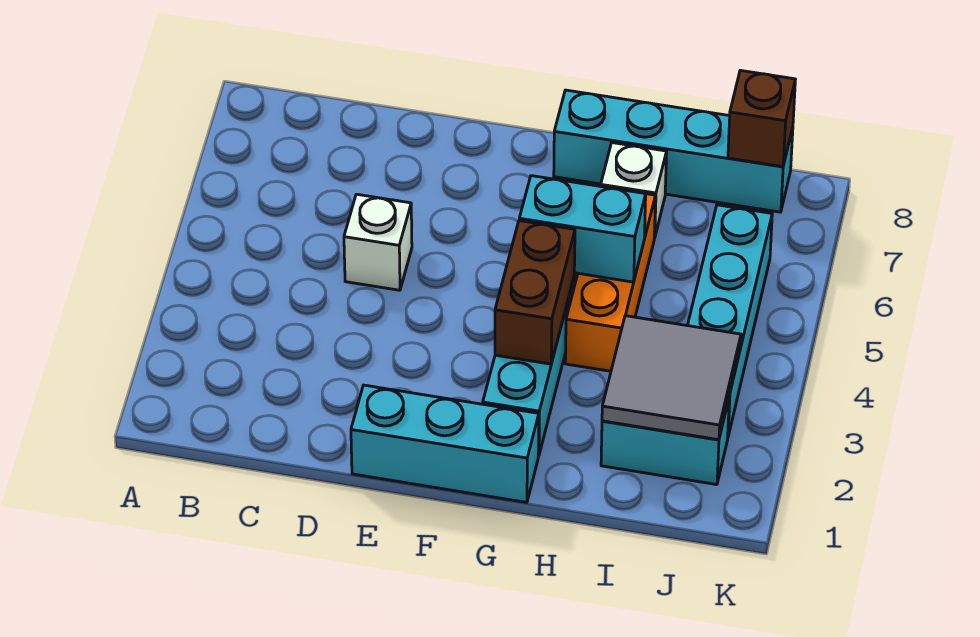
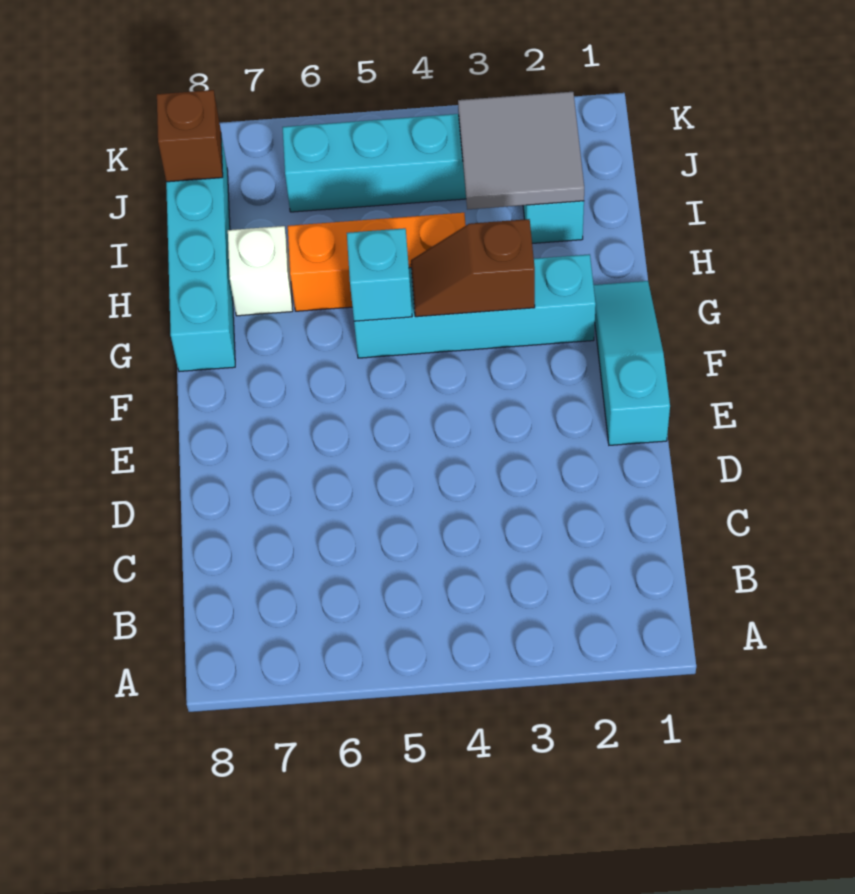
white brick D5 level 1 -> none
cyan brick E1:G1 level 1 -> cyan slope E1:G1 level 1 top E
brown brick G3:G4 level 2 -> brown slope G3:G4 level 2 top 3
cyan brick G5:H5 level 2 -> cyan brick G5 level 2

